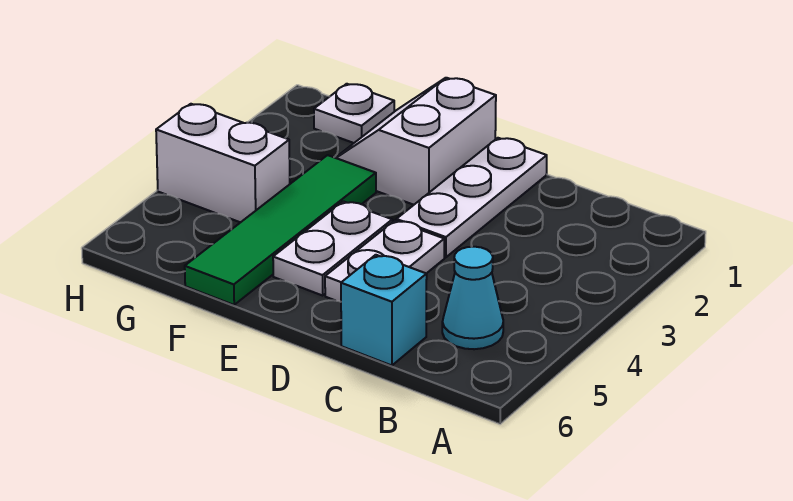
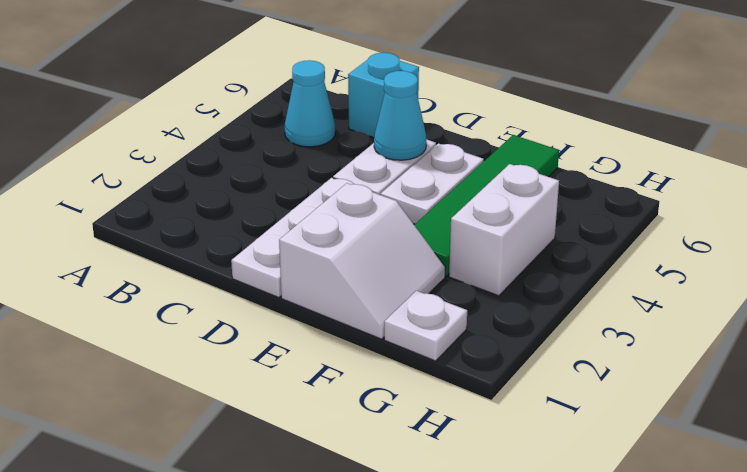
none -> cyan cone D5 level 2
white brick G4:H4 level 1 -> white brick G3:G4 level 1

